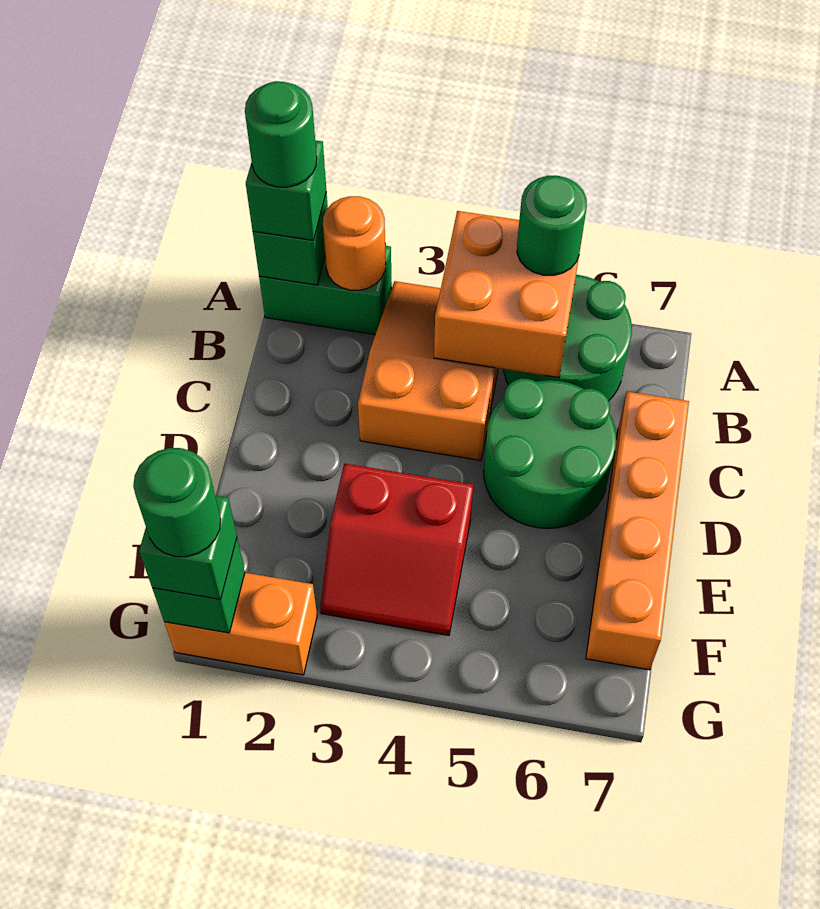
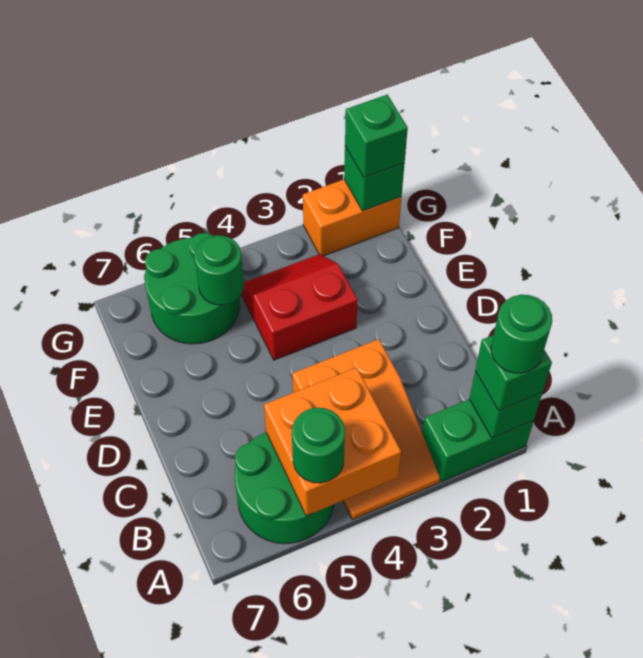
orange round brick A2 level 2 -> none
green round brick C5:D6 level 1 -> green round brick F5:G6 level 1
orange brick C7:F7 level 1 -> none
green round brick G1 level 4 -> green round brick F5 level 2

